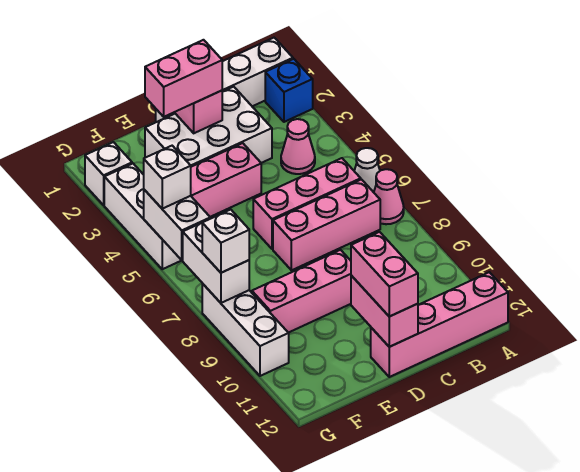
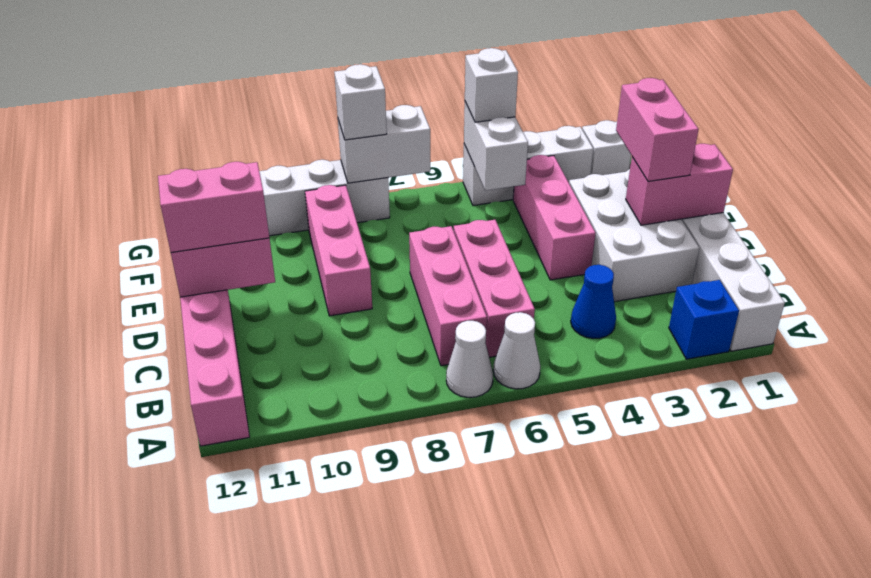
pink cone A7 level 1 -> white cone A7 level 1
pink cone B4 level 1 -> blue cone B4 level 1
white brick G5:G6 level 2 -> white brick F5:G5 level 2

